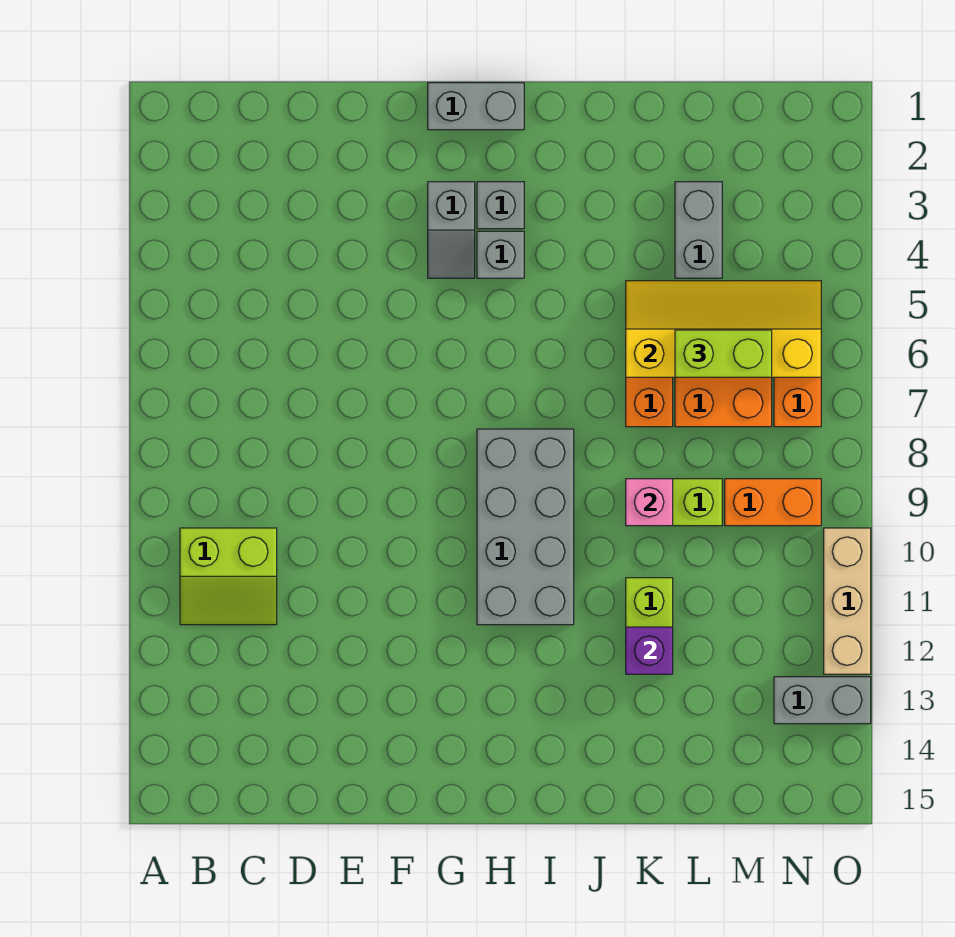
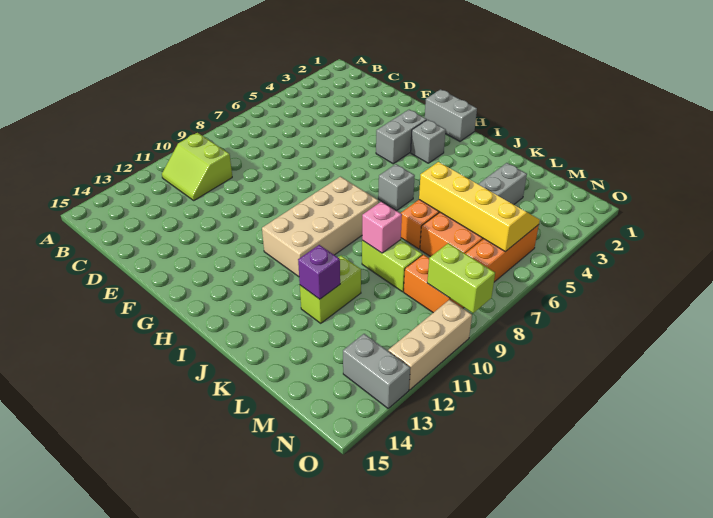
grey slope G3:G4 level 1 top 3 -> grey brick G3:G4 level 1
grey brick H4 level 1 -> grey brick I6 level 1
grey brick H8:I11 level 1 -> tan brick H8:I11 level 1
lime brick L6:M6 level 3 -> lime brick N9:O9 level 2

